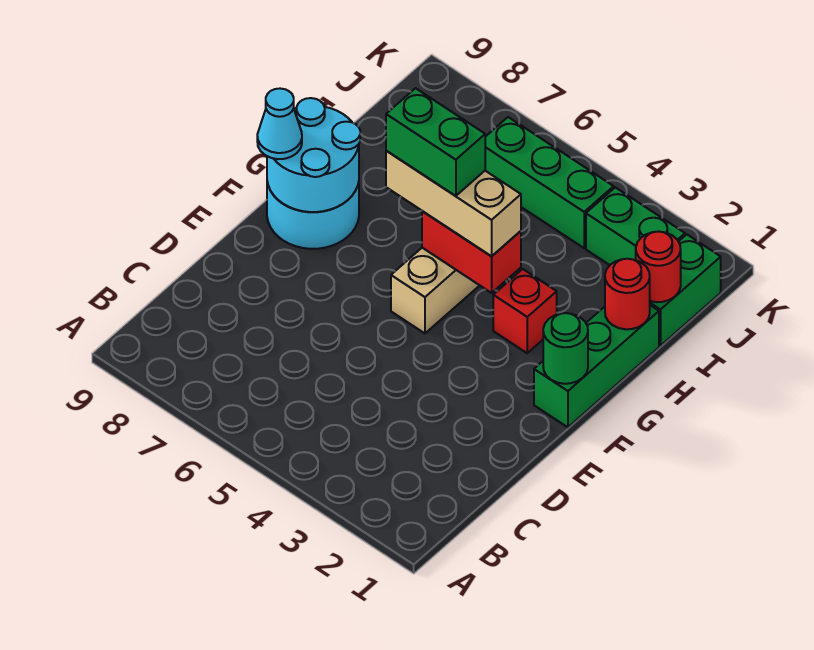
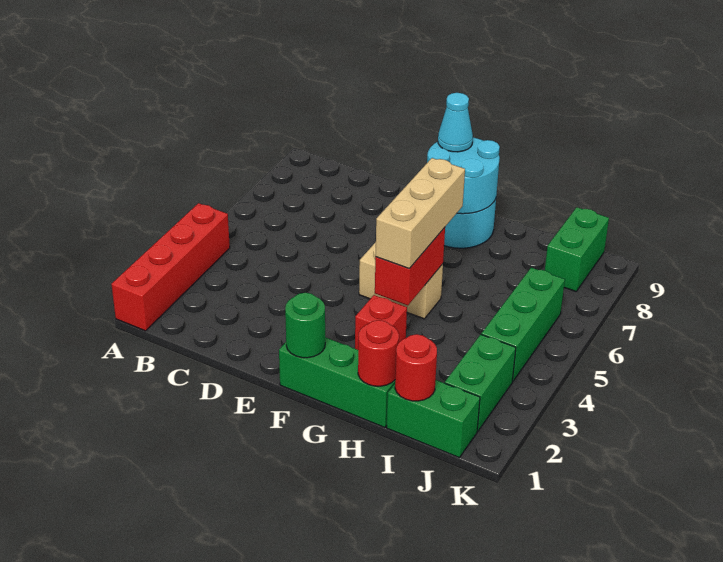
none -> red brick A1:A4 level 1
green brick G5:G6 level 4 -> green brick J8:J9 level 1

